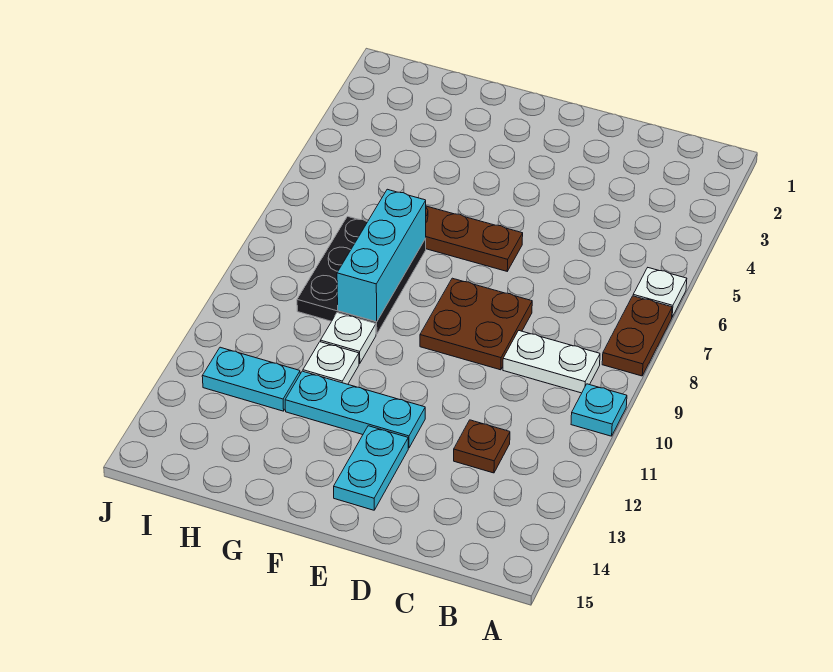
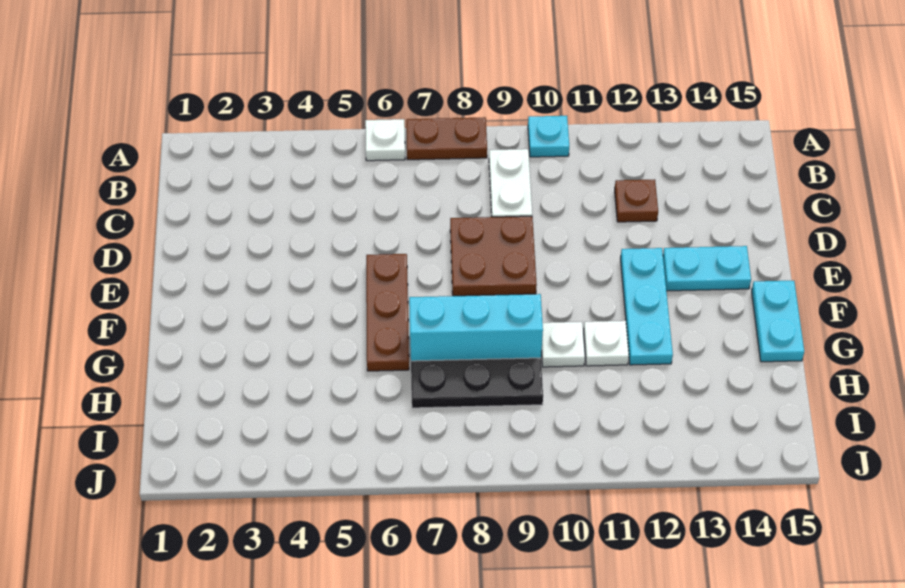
cyan plate H12:I12 level 1 -> cyan plate F15:G15 level 1

